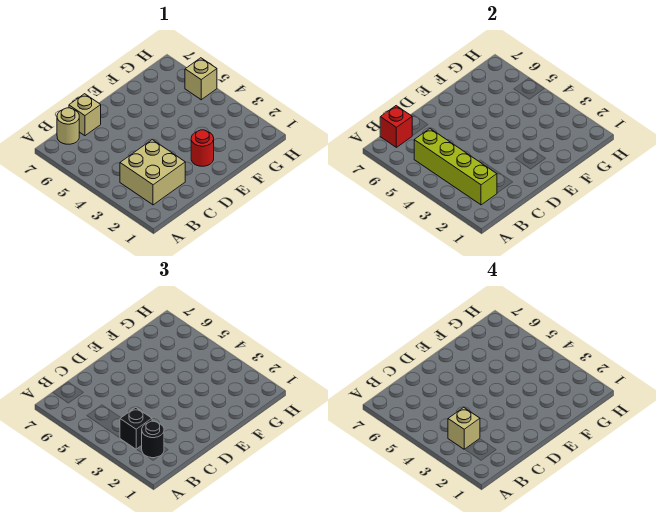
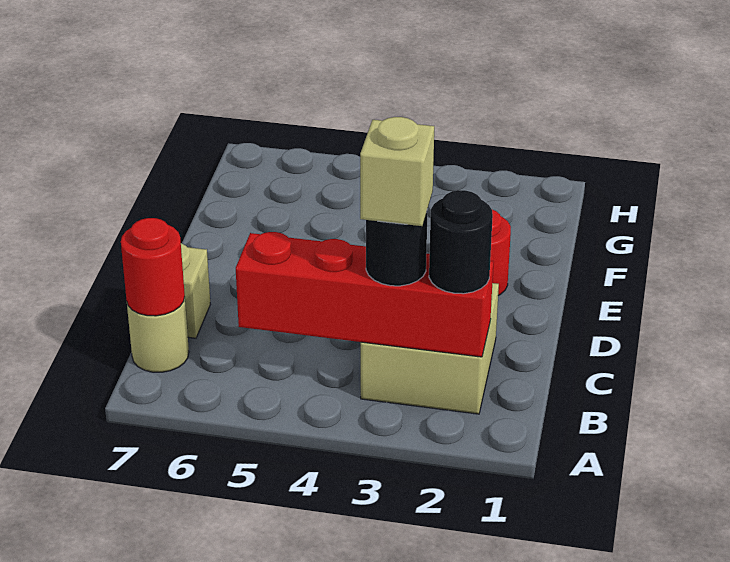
lime brick B2:B5 level 2 -> red brick B2:B5 level 2
black brick B3 level 3 -> black round brick B3 level 3
red brick B7 level 2 -> red round brick B7 level 2
tan brick H5 level 1 -> none

